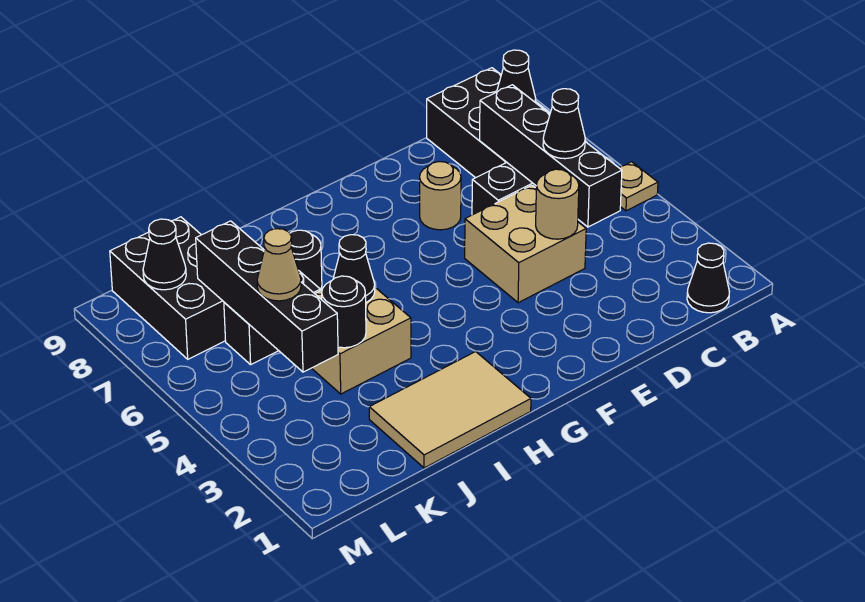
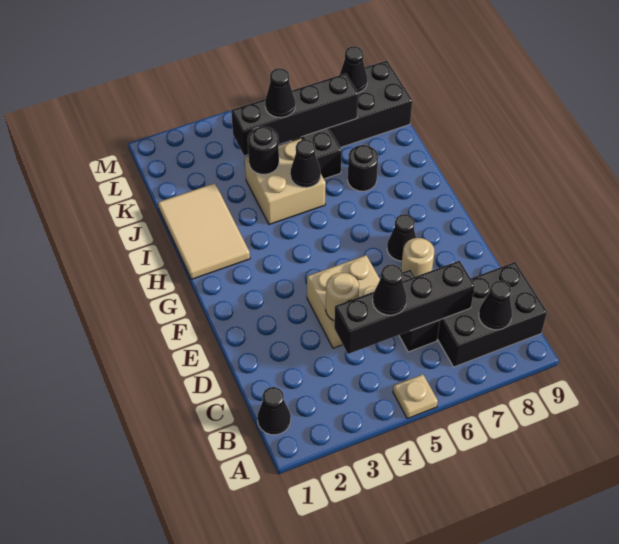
none -> black cone F7 level 1
tan cone K5 level 3 -> black cone K5 level 3

